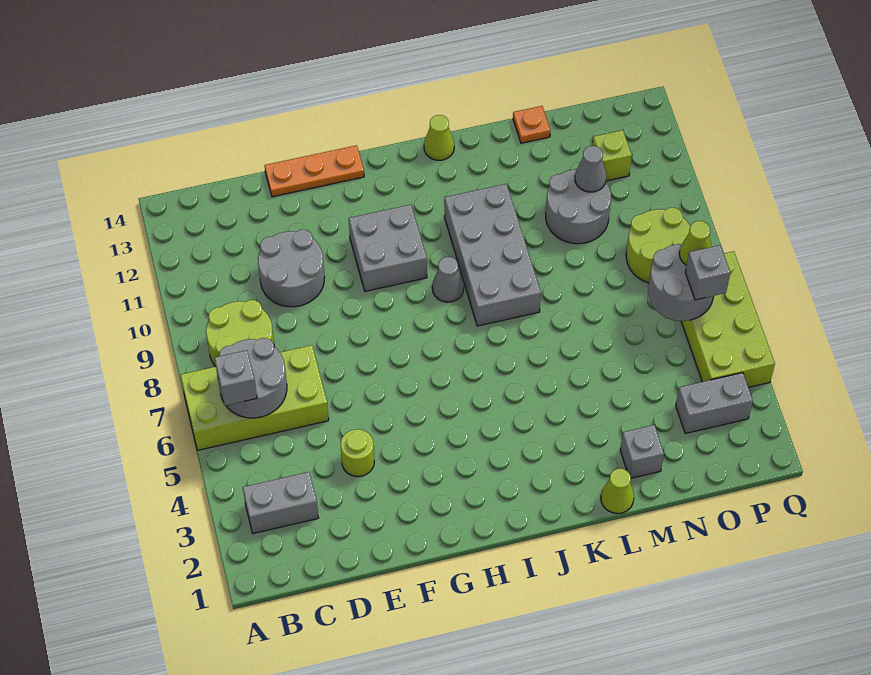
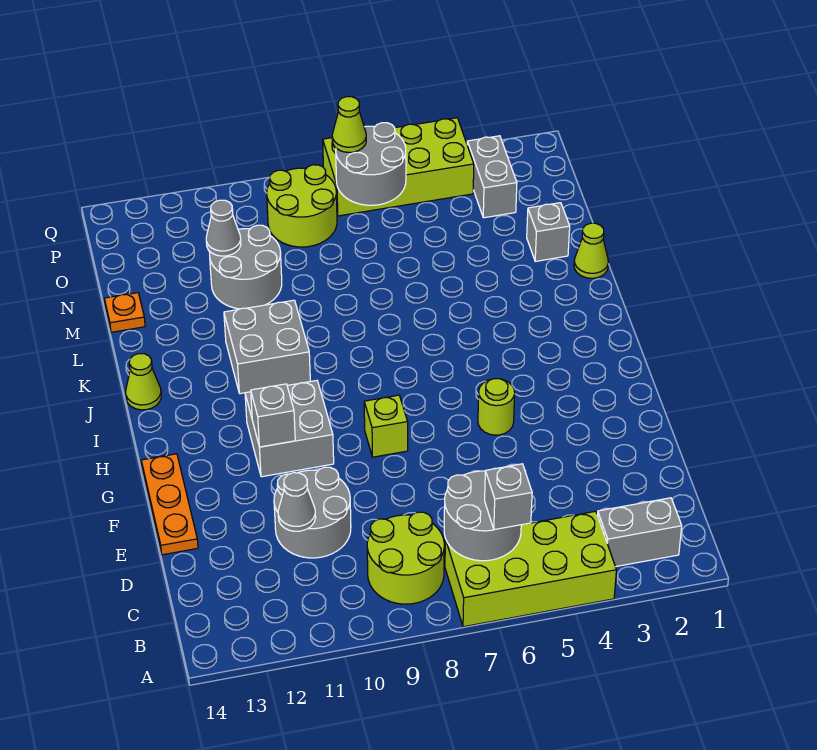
lime brick A6:D7 level 1 -> lime brick A4:B7 level 1
grey brick B3:C3 level 1 -> grey brick B2:B3 level 1
lime round brick E4 level 1 -> lime round brick G5 level 1
grey cone I9 level 1 -> grey cone D11 level 2
grey brick J8:K11 level 1 -> grey brick J10:K11 level 1
lime brick O12 level 1 -> lime brick G8 level 1
grey brick P6 level 3 -> grey brick G11 level 2

